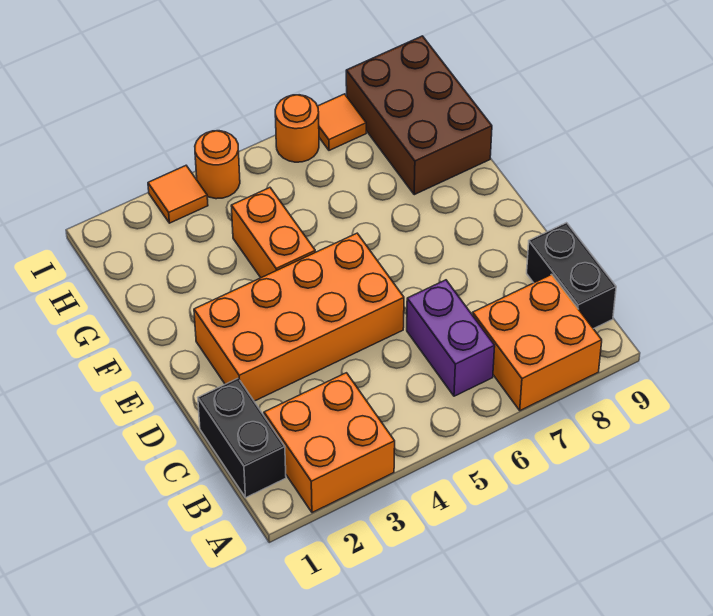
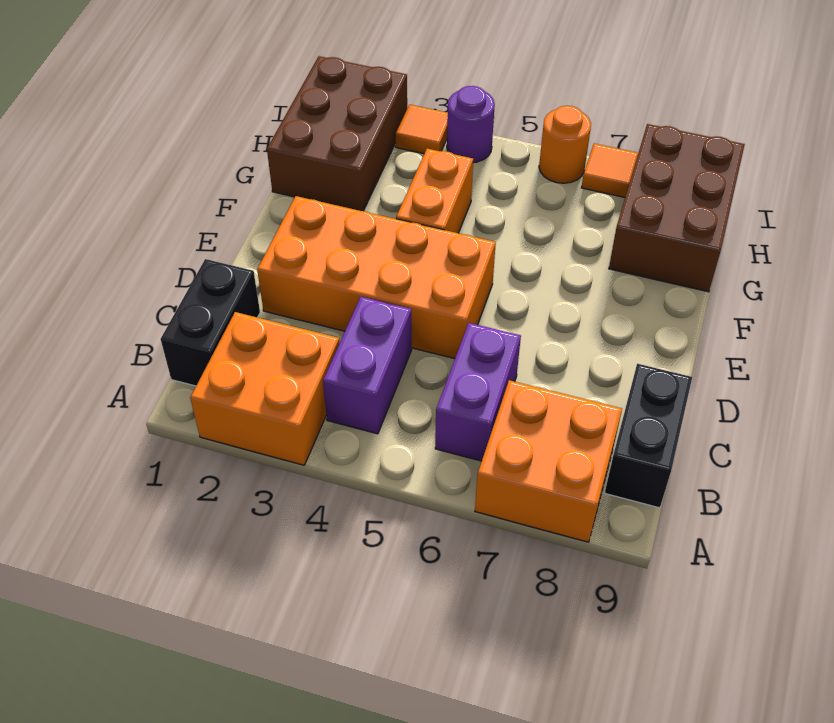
none -> purple brick B4:C4 level 1
none -> brown brick G1:I2 level 1
orange round brick I4 level 1 -> purple round brick I4 level 1

